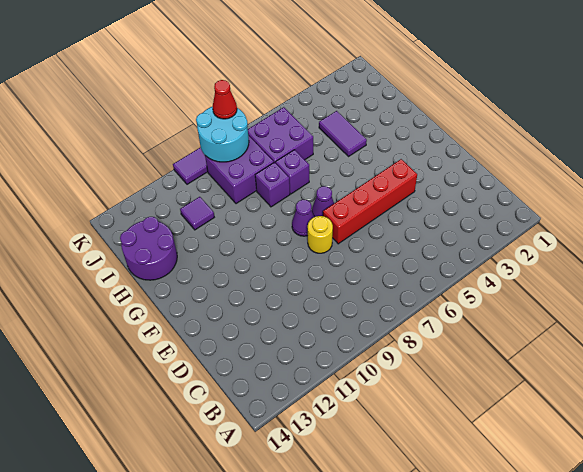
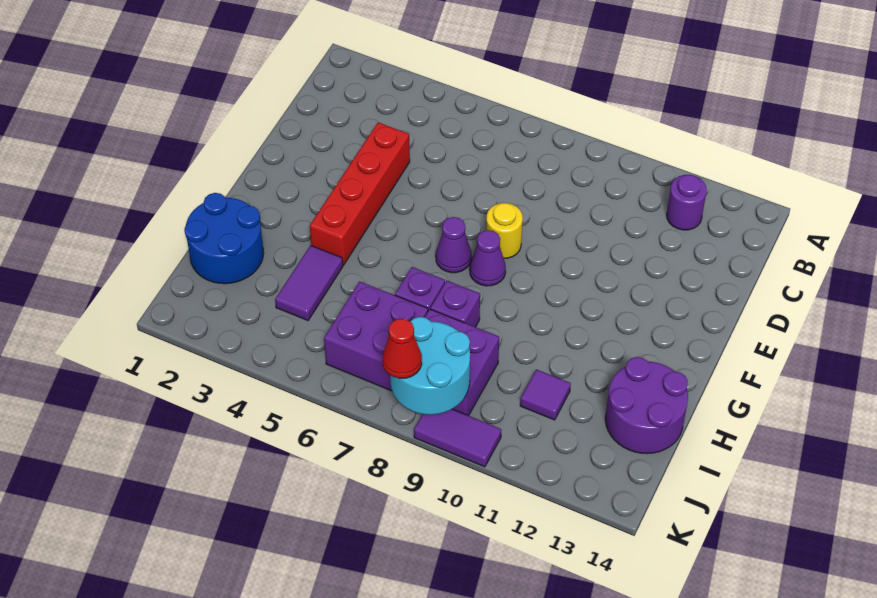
none -> purple round brick B12 level 1
red brick E4:E7 level 1 -> red brick D4:G4 level 1
none -> blue round brick H1:I2 level 1

